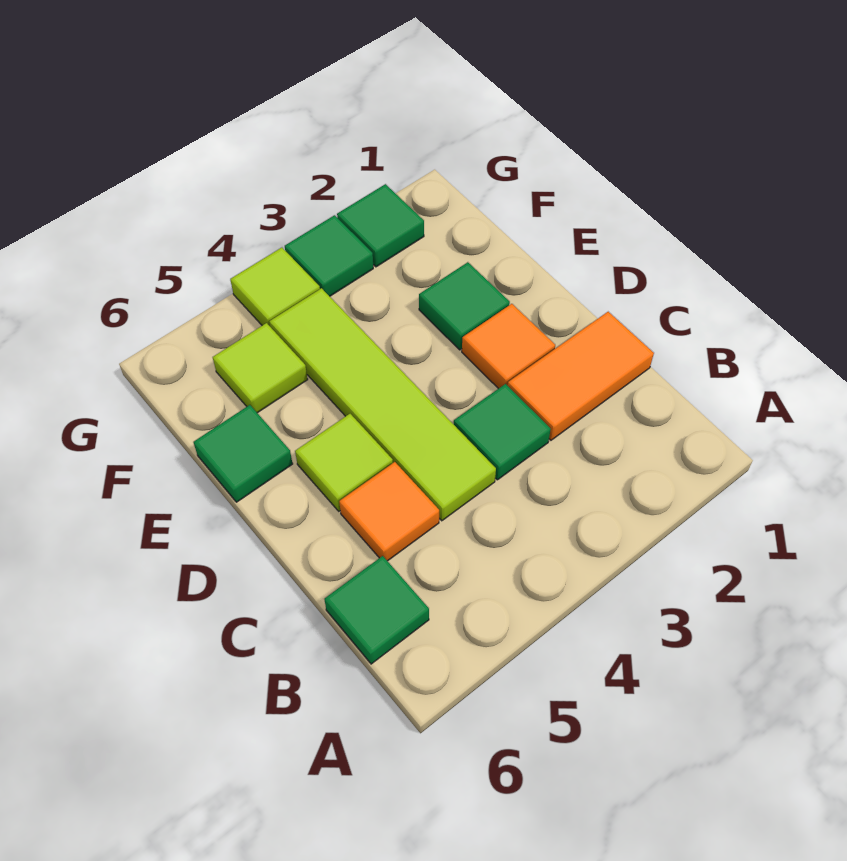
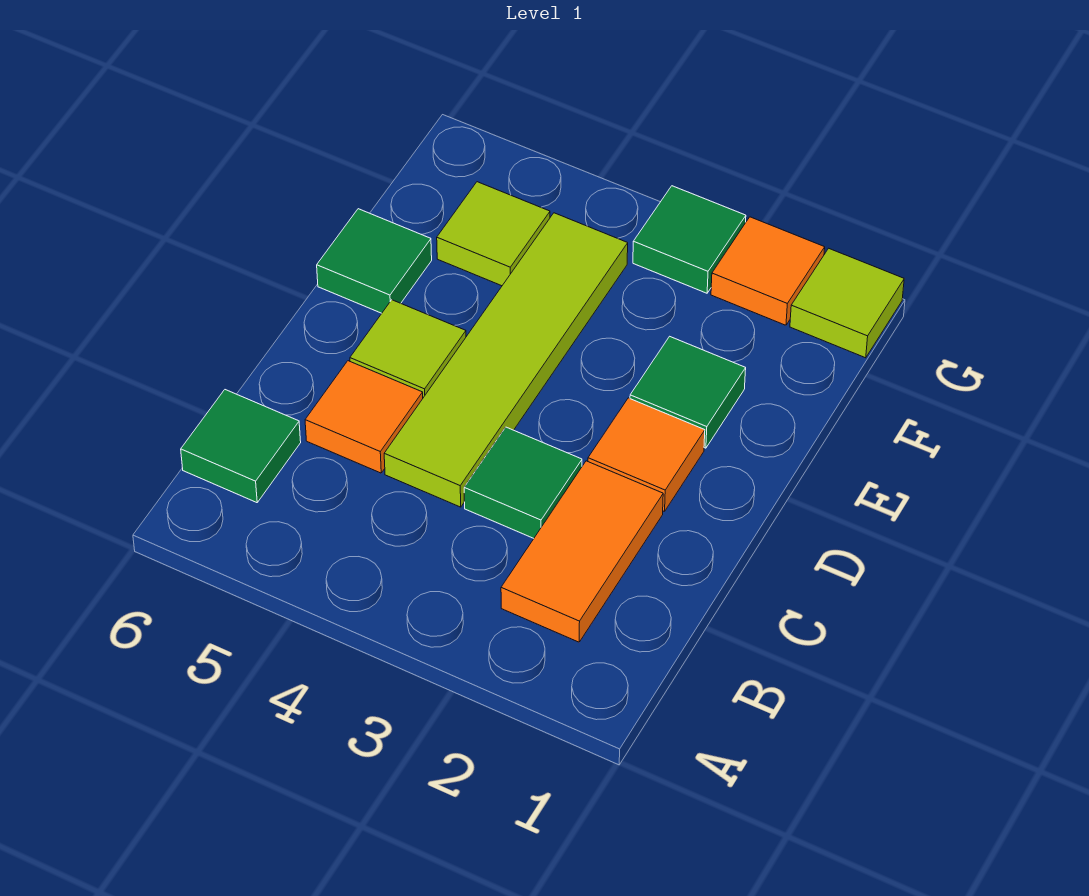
orange tile C1:C2 level 1 -> orange tile B2:C2 level 1
green tile G2 level 1 -> orange tile G2 level 1
lime tile G4 level 1 -> lime tile G1 level 1

